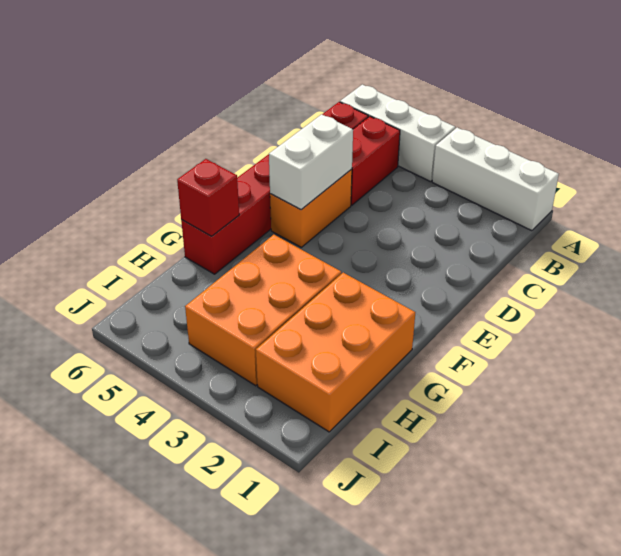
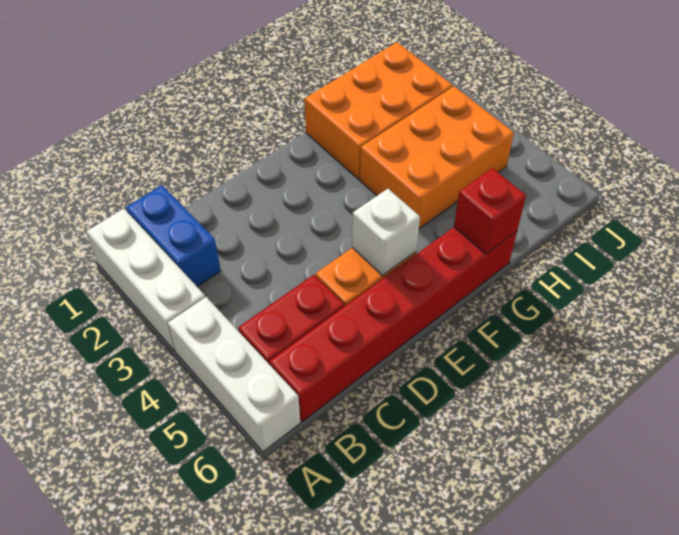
none -> blue brick B1:B2 level 1
white brick D5:E5 level 2 -> white brick E5 level 2

